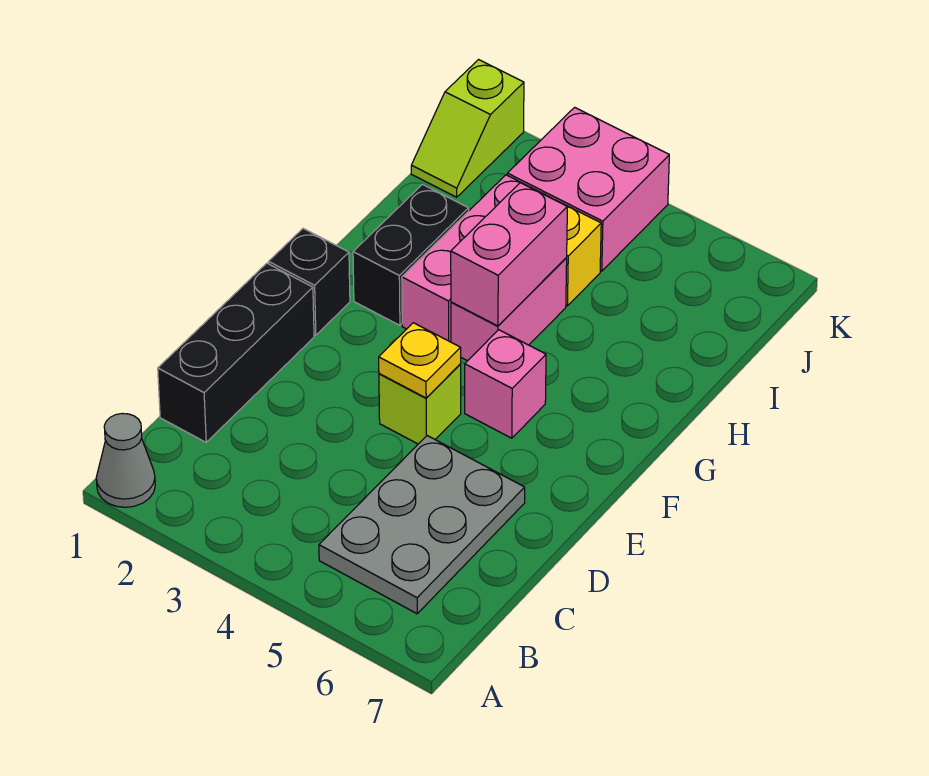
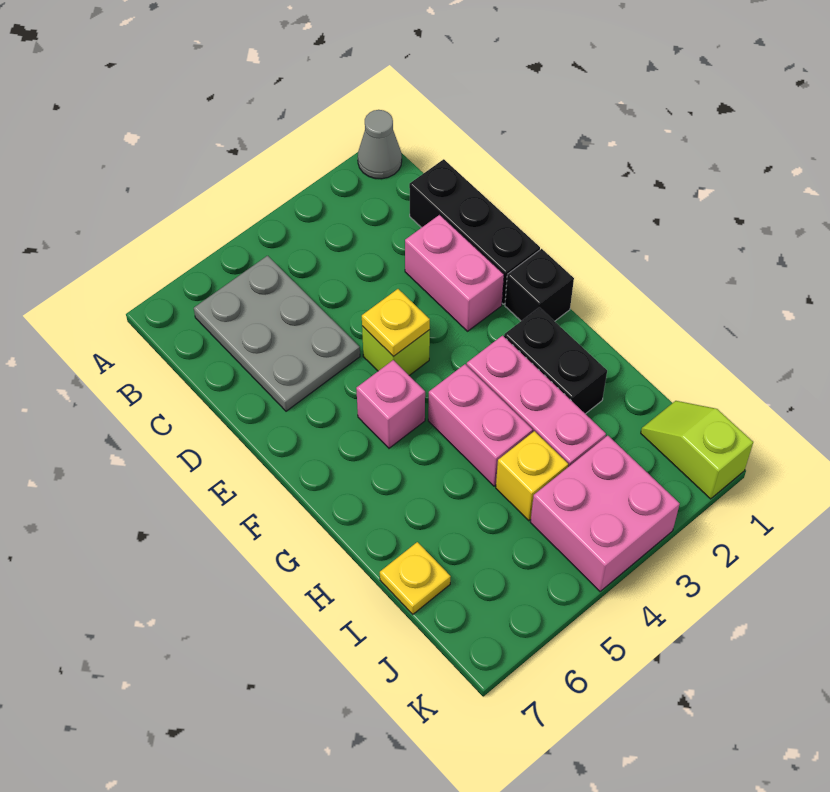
pink brick G4:H4 level 2 -> pink brick D2:E2 level 1
none -> yellow plate I7 level 1

